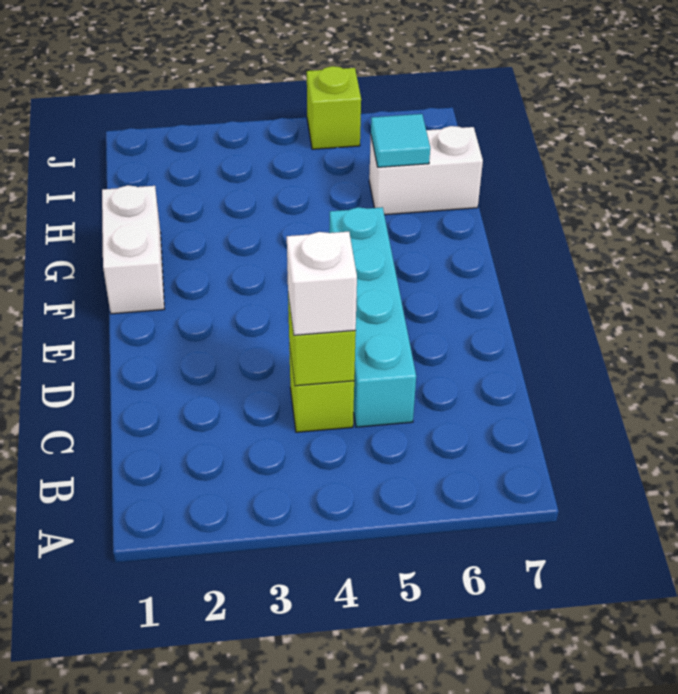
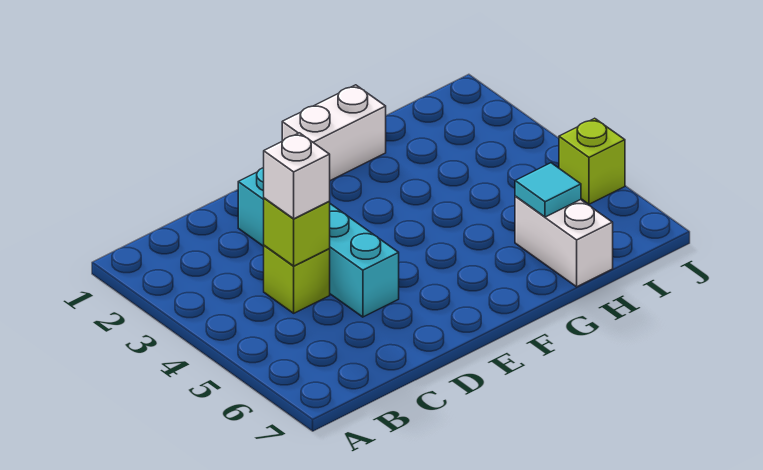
cyan brick C5:F5 level 1 -> cyan brick D2:D5 level 1

